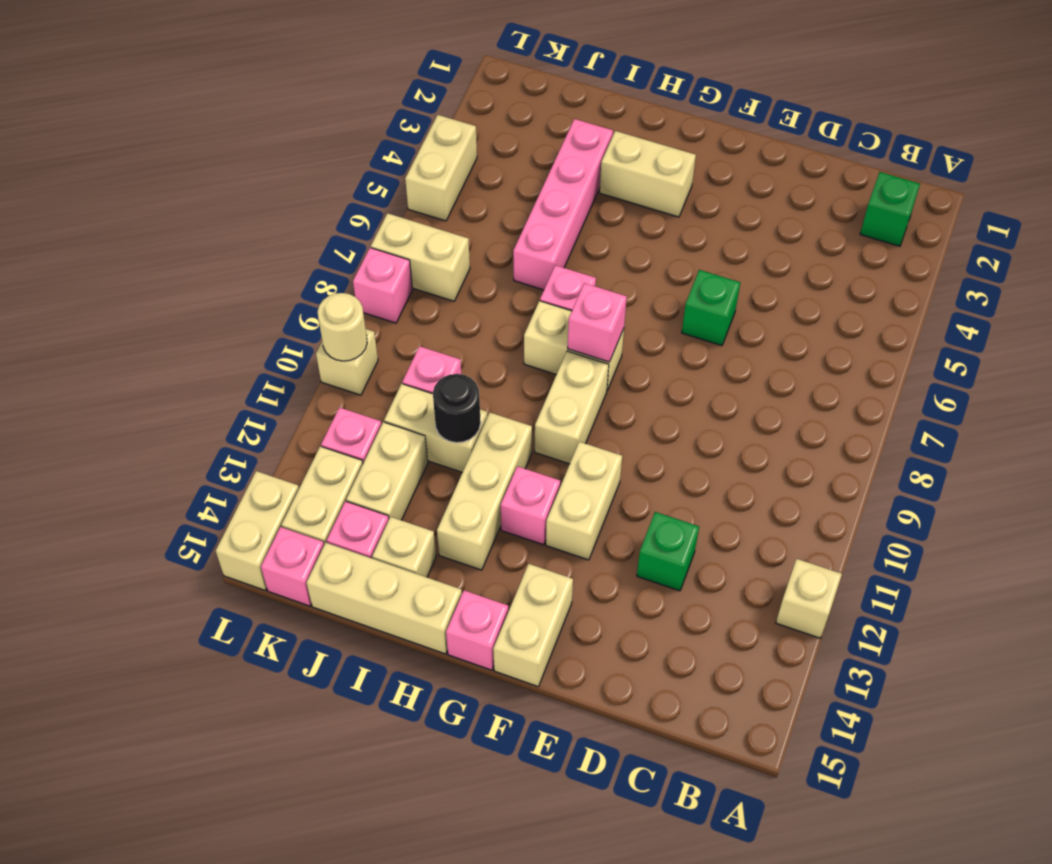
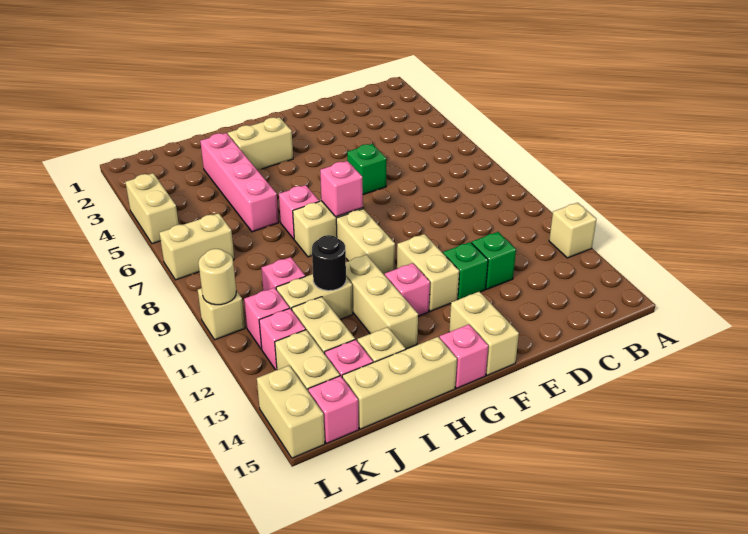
green brick B2 level 1 -> green brick E12 level 1
pink brick L8 level 1 -> pink brick K11 level 1

